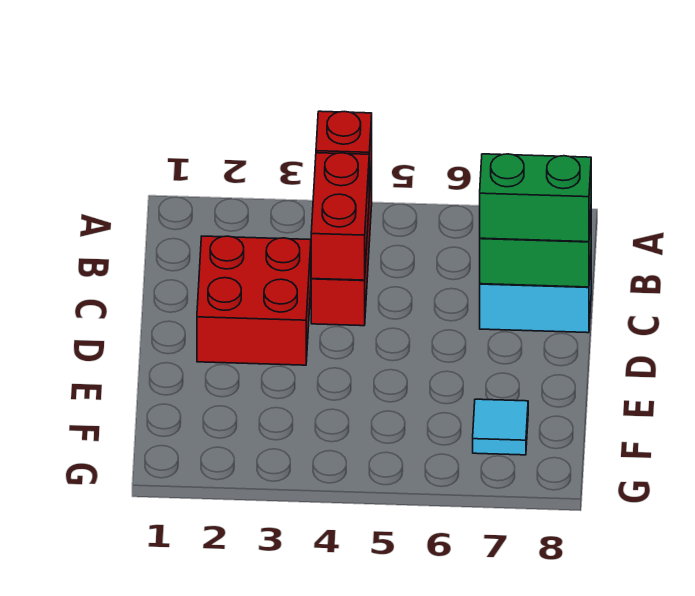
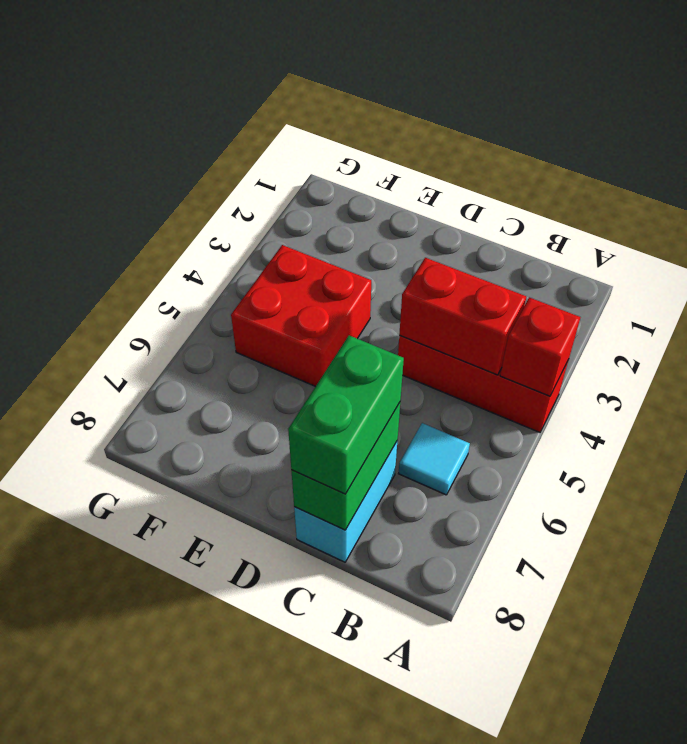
red brick C2:D3 level 1 -> red brick E4:F5 level 1
cyan tile F7 level 1 -> cyan tile B6 level 1

